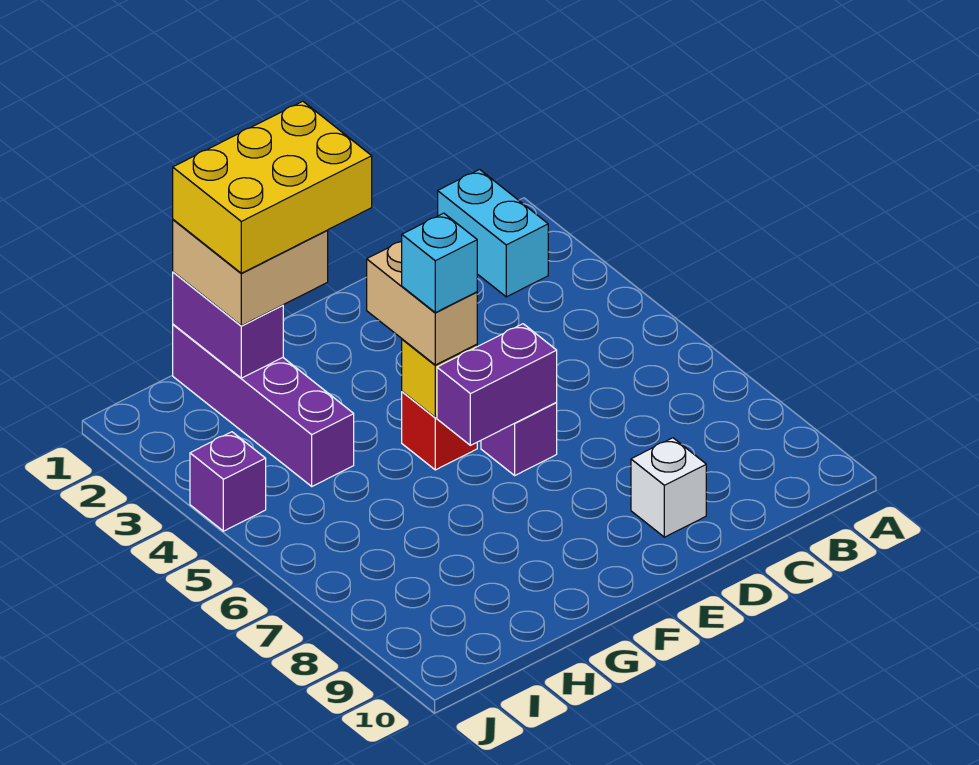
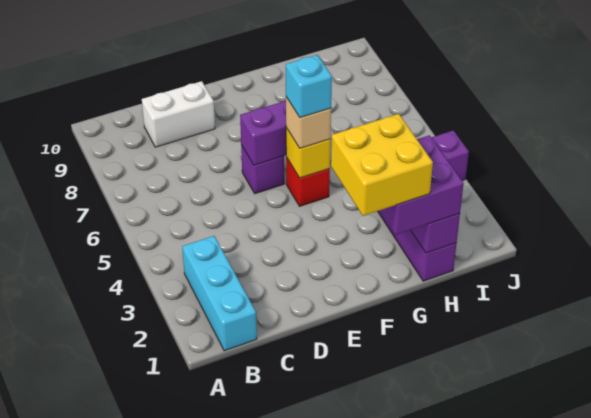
cyan brick B1:B2 level 1 -> cyan brick B1:B3 level 1
white brick D9 level 1 -> white brick C9:D9 level 1
yellow brick F1:H2 level 4 -> yellow brick F1:G2 level 4
tan brick F4:F5 level 3 -> tan brick F5 level 3
tan brick G1:H2 level 3 -> purple brick G1:H2 level 3

